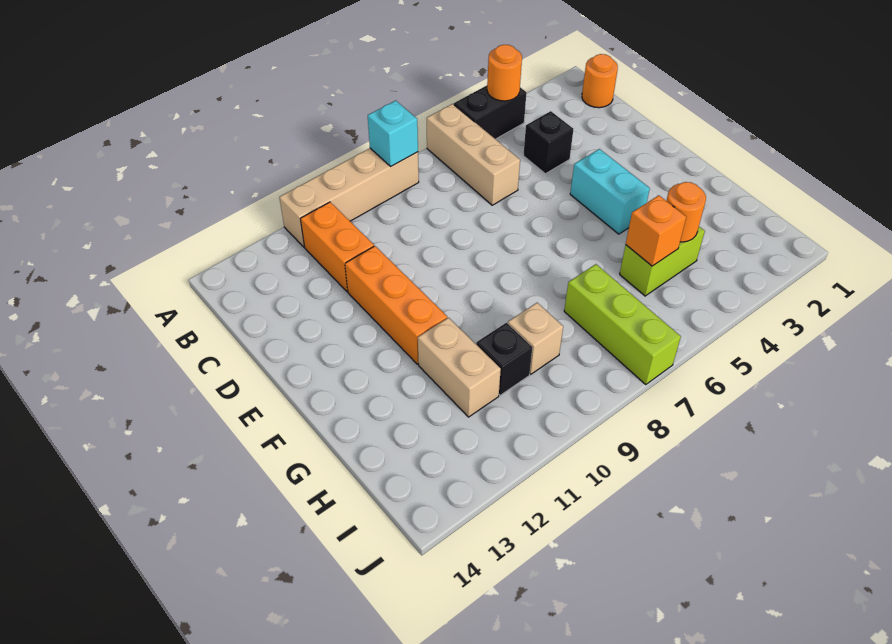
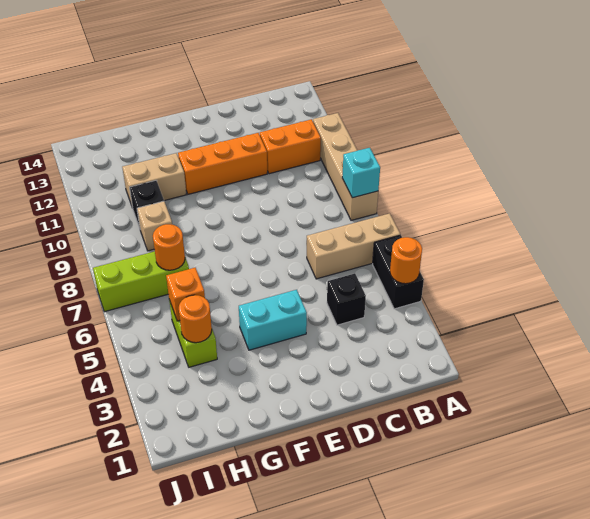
orange round brick B1 level 1 -> orange round brick H7 level 2

